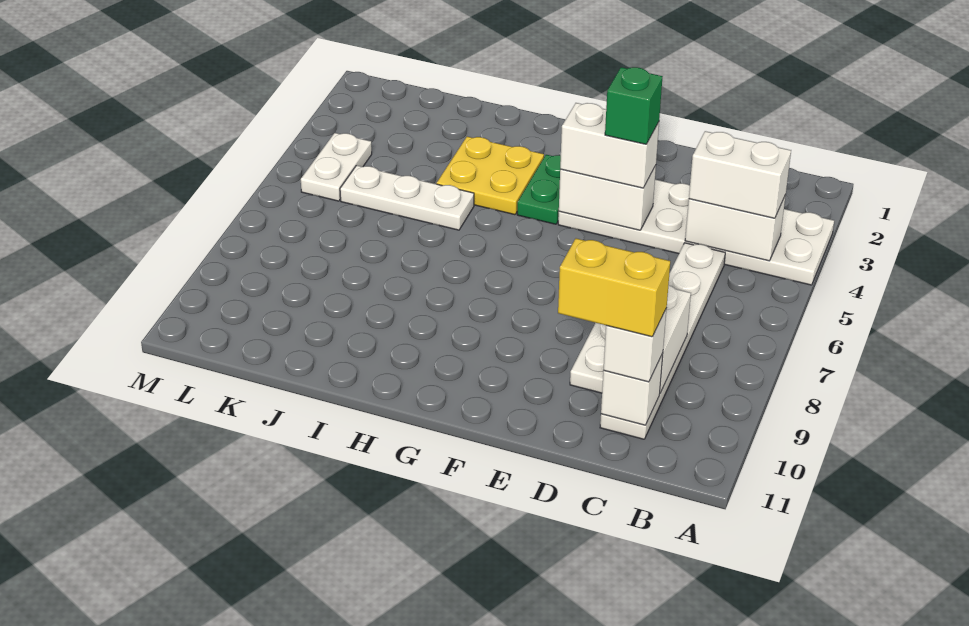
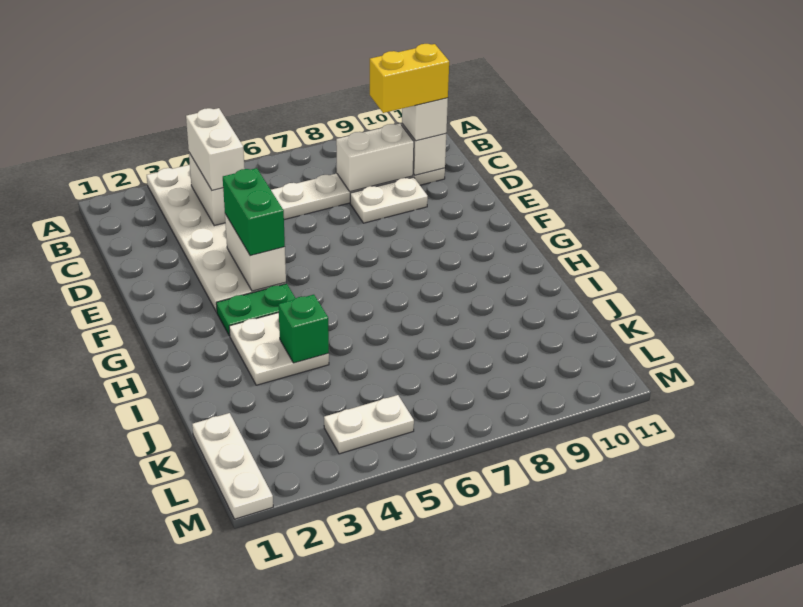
yellow brick C10:D10 level 4 -> yellow brick C9:C10 level 4
white brick E4:F4 level 3 -> green brick E4:F4 level 3
green brick E4 level 4 -> green brick I4 level 2
yellow plate H3:I4 level 1 -> white plate H3:I4 level 1
white plate I5:K5 level 1 -> white plate K1:M1 level 1

